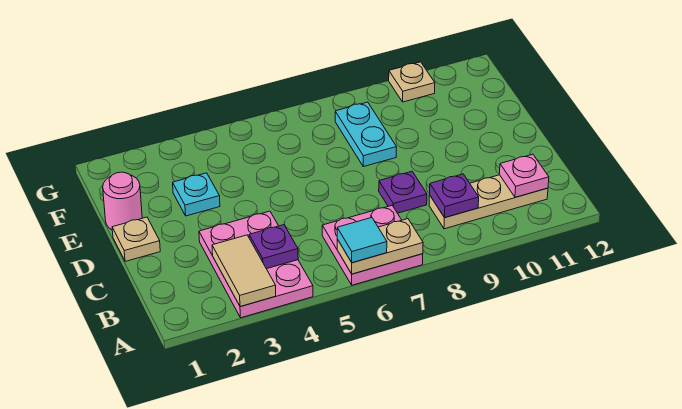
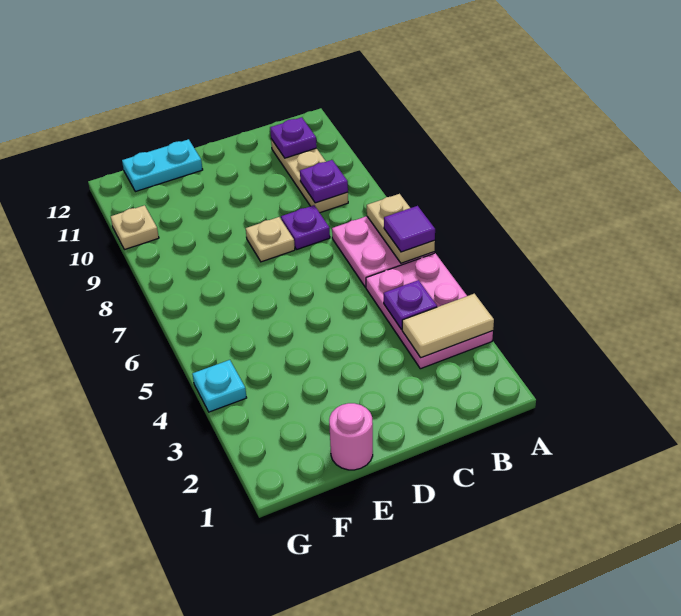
pink plate A3:C4 level 1 -> pink plate A3:B5 level 1
cyan tile A6 level 3 -> purple tile A6 level 3
pink plate B11 level 2 -> purple plate B11 level 2
tan plate D1 level 1 -> tan plate D8 level 1
cyan plate E3 level 1 -> cyan plate G4 level 1
cyan plate E8:F8 level 1 -> cyan plate E12:F12 level 1

